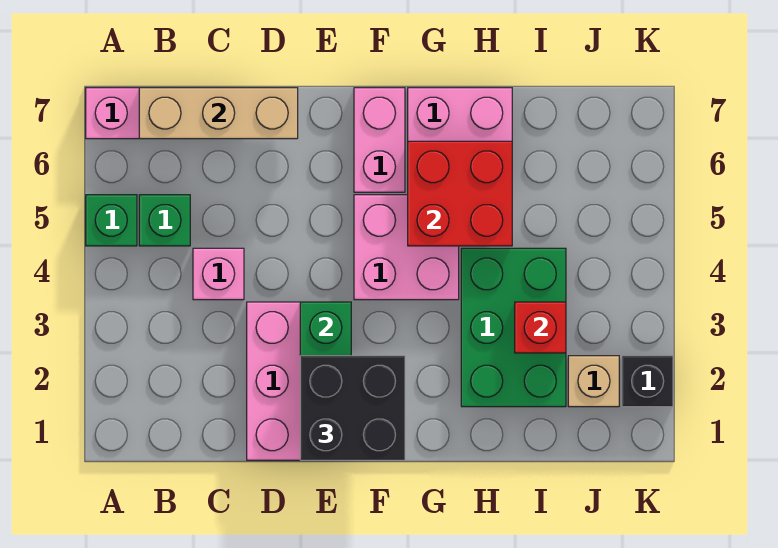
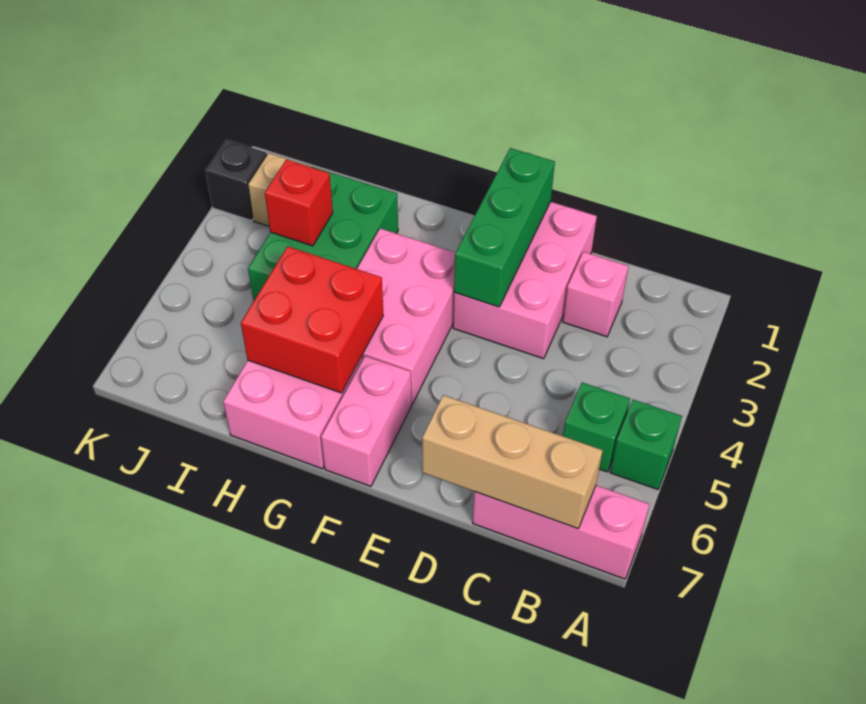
pink brick C4 level 1 -> pink brick C2 level 1
black brick E1:F2 level 3 -> none
pink brick F4:G5 level 1 -> pink brick F3:G5 level 1

